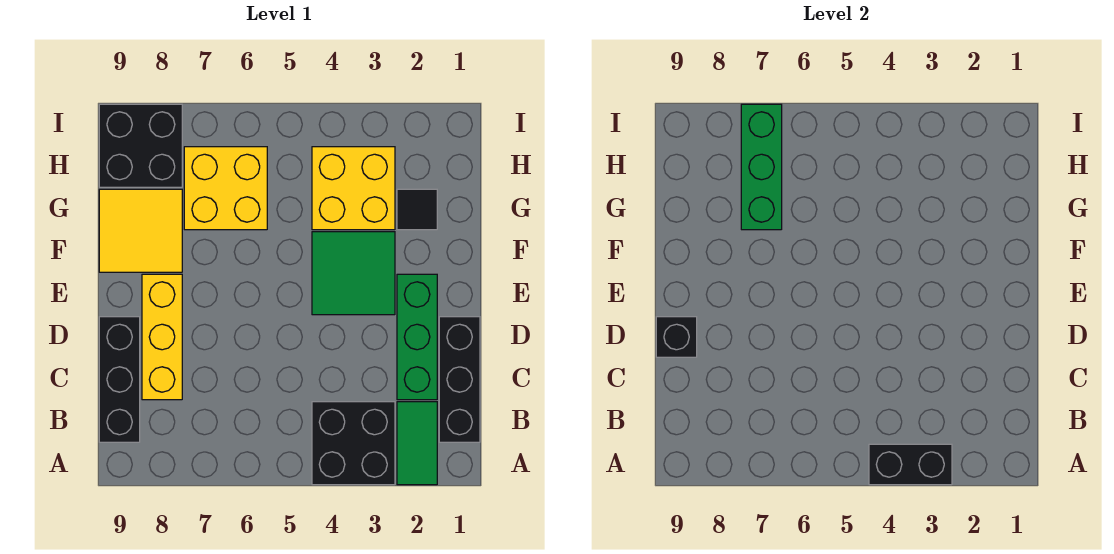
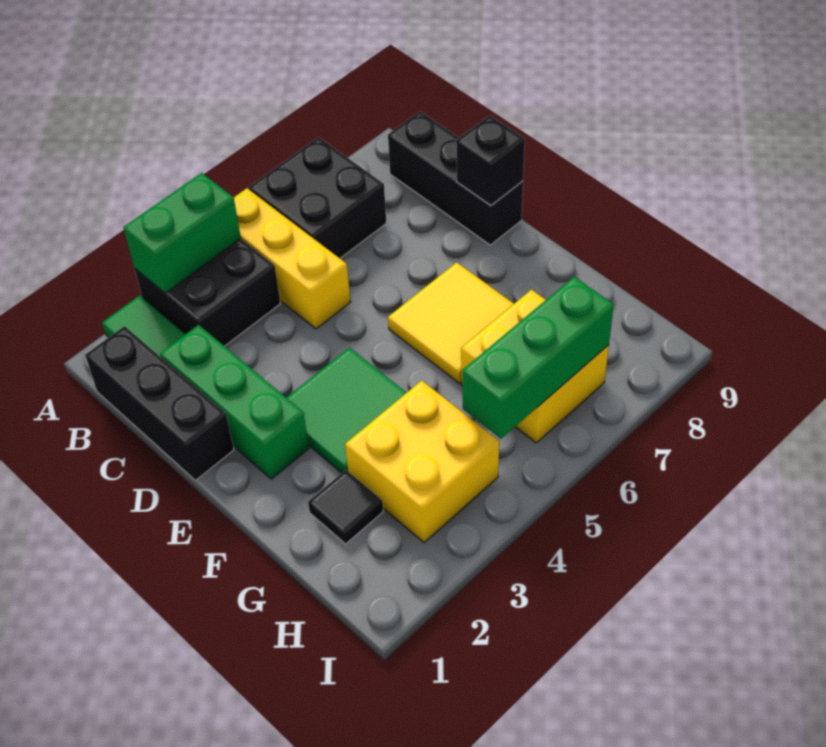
black brick A3:A4 level 2 -> green brick A3:A4 level 2
yellow brick C8:E8 level 1 -> yellow brick A5:C5 level 1
yellow tile F8:G9 level 1 -> yellow tile E6:F7 level 1
green brick G7:I7 level 2 -> green brick H5:H7 level 2
black brick H8:I9 level 1 -> black brick A6:B7 level 1

